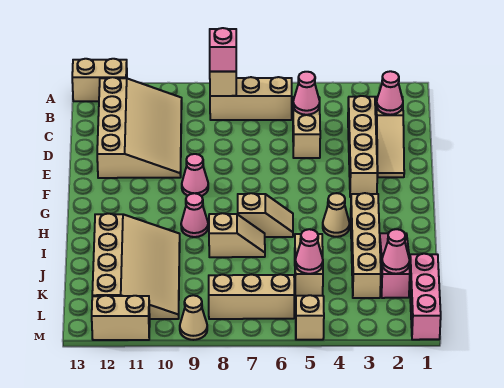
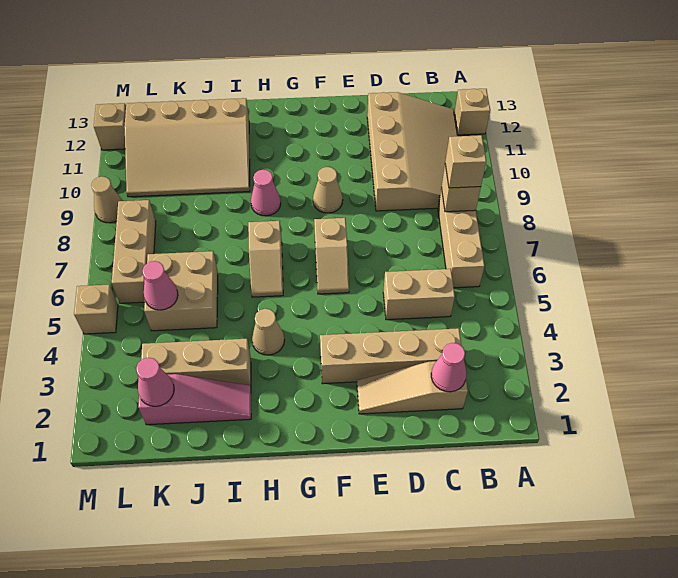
tan brick A12:A13 level 1 -> tan brick A12 level 1
pink brick B8 level 3 -> tan brick B8 level 3
tan slope B10:E12 level 1 top 12 -> tan slope B9:D12 level 1 top D
pink cone C5 level 2 -> none
pink cone F9 level 1 -> tan cone F9 level 1
tan brick H3:K3 level 1 -> tan brick I3:K3 level 1
tan slope I7:I8 level 1 top 8 -> tan slope F6:F7 level 1 top 7
tan brick J5:K5 level 1 -> tan brick J5:K6 level 1
pink brick K1:M1 level 1 -> none
tan brick M11:M12 level 1 -> tan brick M12 level 1

